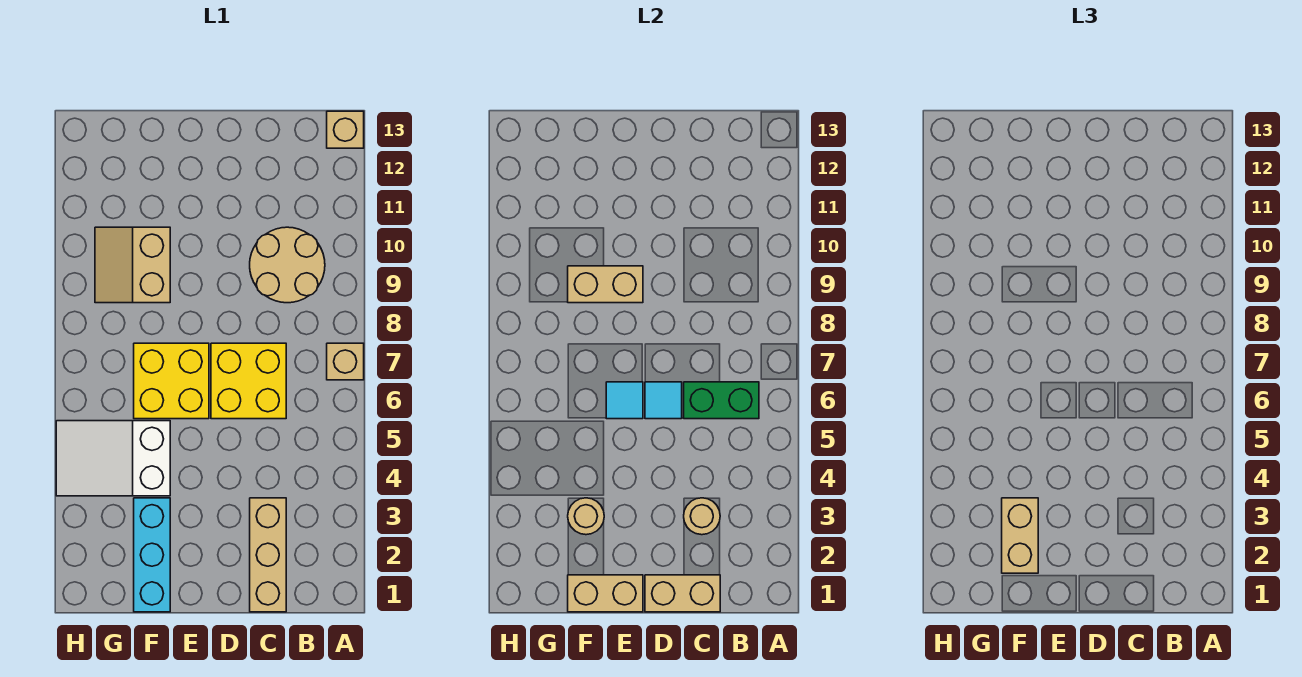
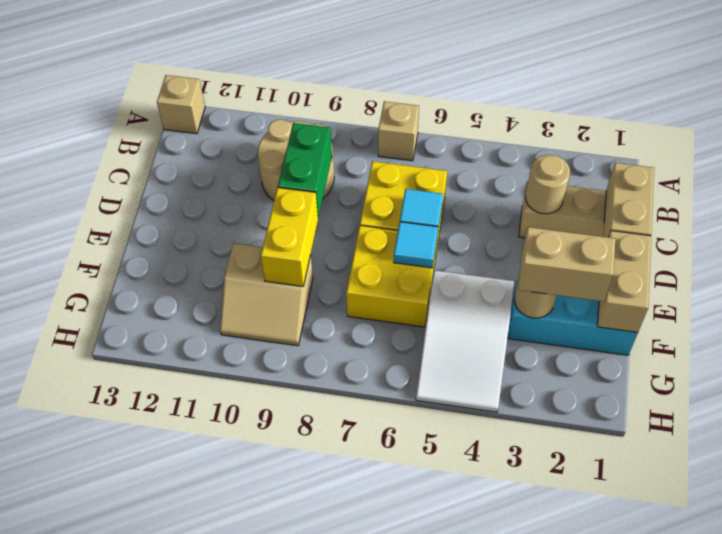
green brick B6:C6 level 2 -> green brick C9:D9 level 2
tan brick E9:F9 level 2 -> yellow brick E9:F9 level 2

